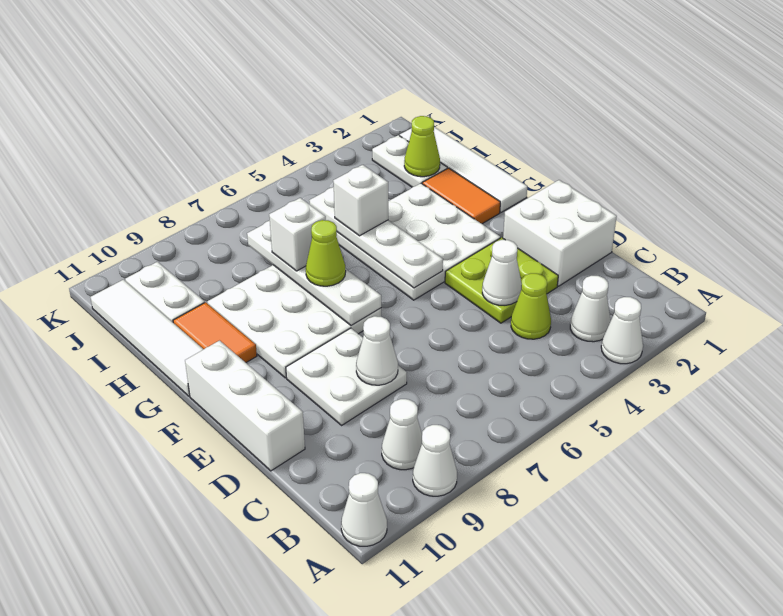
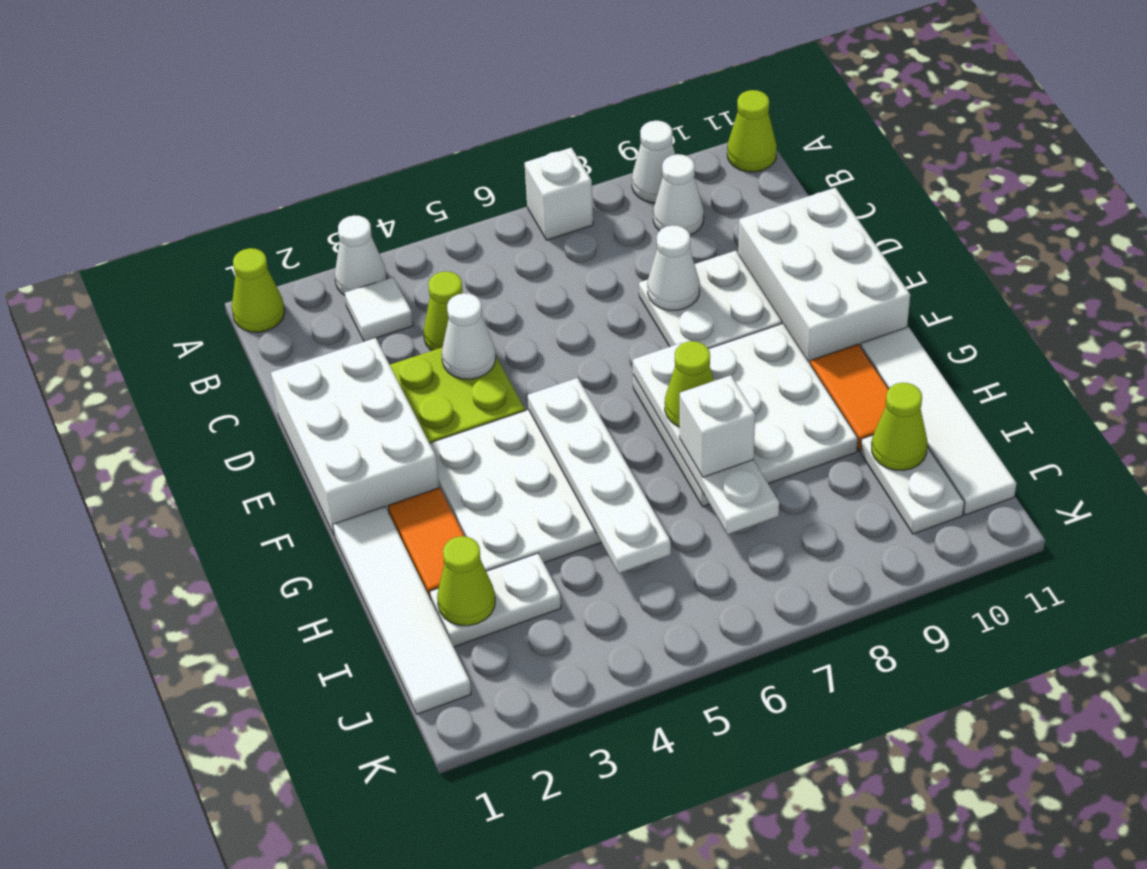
none -> lime cone A1 level 1
white cone A11 level 1 -> lime cone A11 level 1
white cone B3 level 1 -> white tile B3 level 1
white brick D1:E2 level 1 -> white brick D1:F2 level 1
white brick D11:F11 level 1 -> white brick D10:F11 level 1
white brick H5 level 3 -> white brick A7 level 1
white plate I2:J2 level 1 -> white plate I2:I3 level 1
none -> lime cone I10 level 2

